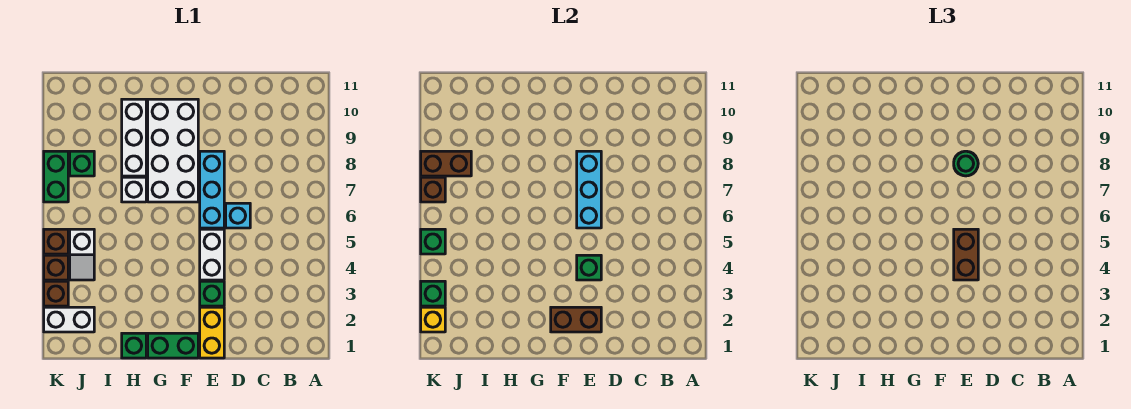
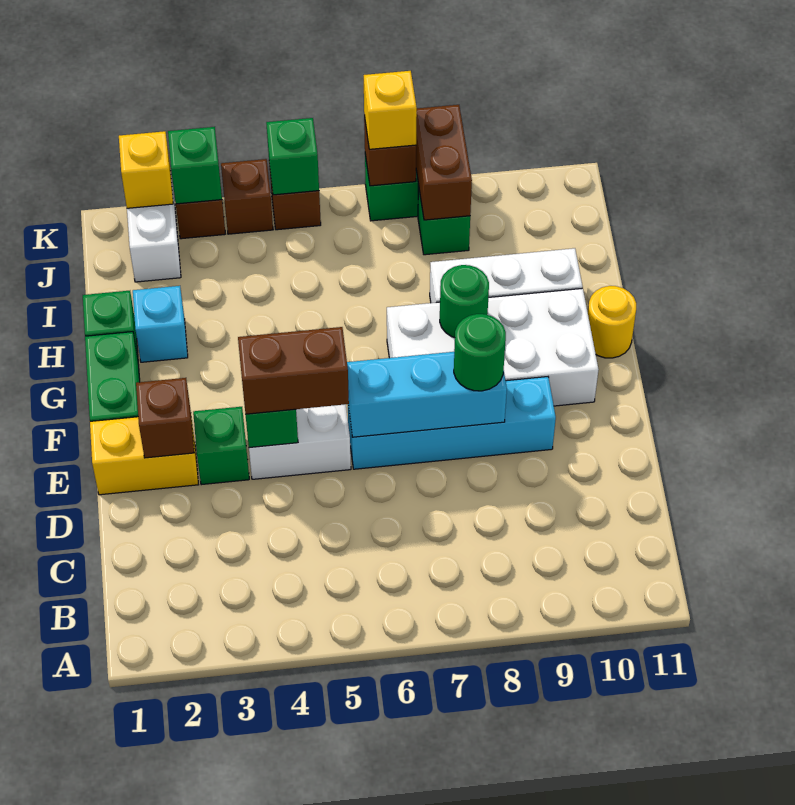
cyan brick D6 level 1 -> cyan brick H2 level 1
brown brick E2:F2 level 2 -> brown brick E2 level 2
cyan brick E6:E8 level 1 -> cyan brick E6:E9 level 1
none -> green round brick G8 level 2
none -> yellow round brick G11 level 1
white brick H7 level 1 -> none
white slope J4:J5 level 1 top 5 -> none
none -> yellow brick K7 level 3

